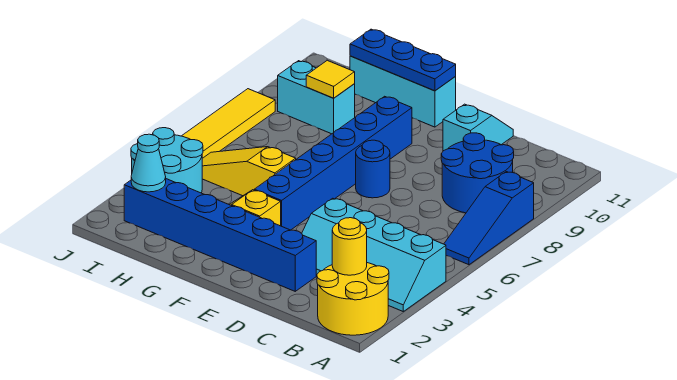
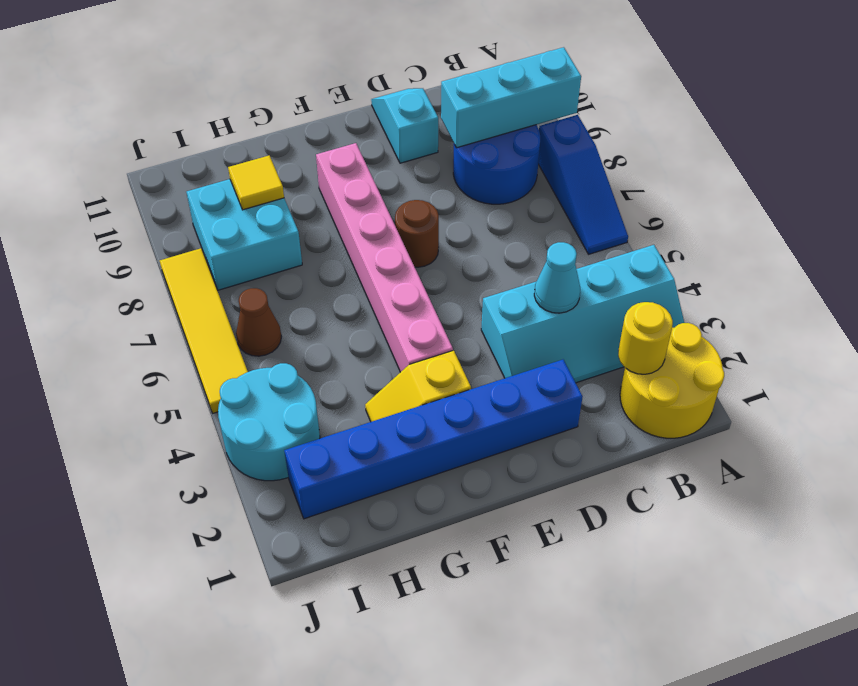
blue round brick E7 level 1 -> brown round brick E7 level 1
blue brick F4:F9 level 1 -> pink brick F4:F9 level 1
cyan brick F11:H11 level 1 -> cyan brick A9:C9 level 2
blue plate F11:H11 level 2 -> none
yellow slope G5:I5 level 1 top G -> none
cyan brick H9:I9 level 1 -> cyan brick H8:I9 level 1
cyan cone I2 level 2 -> cyan cone C4 level 2
none -> brown cone I6 level 1

